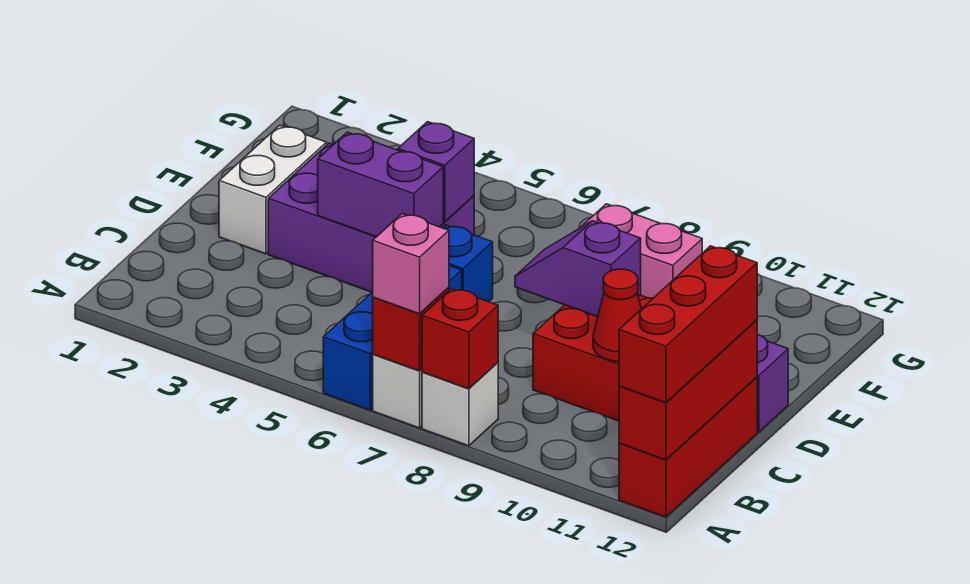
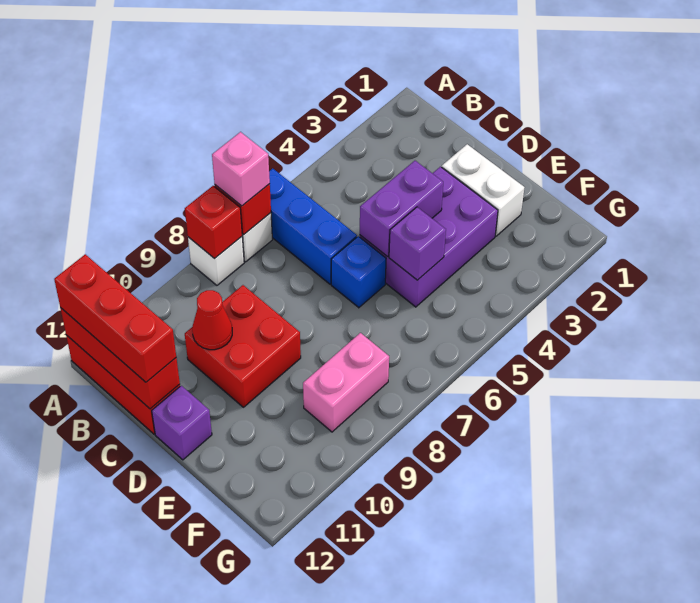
purple slope D8:D9 level 2 top 9 -> none

